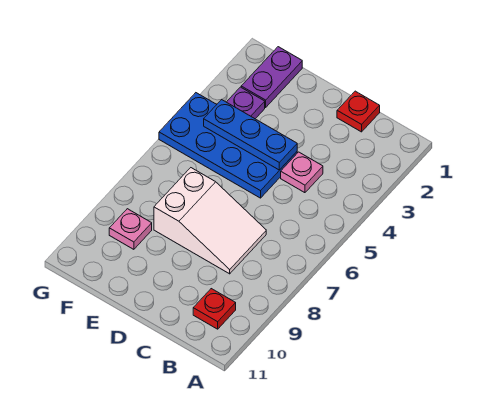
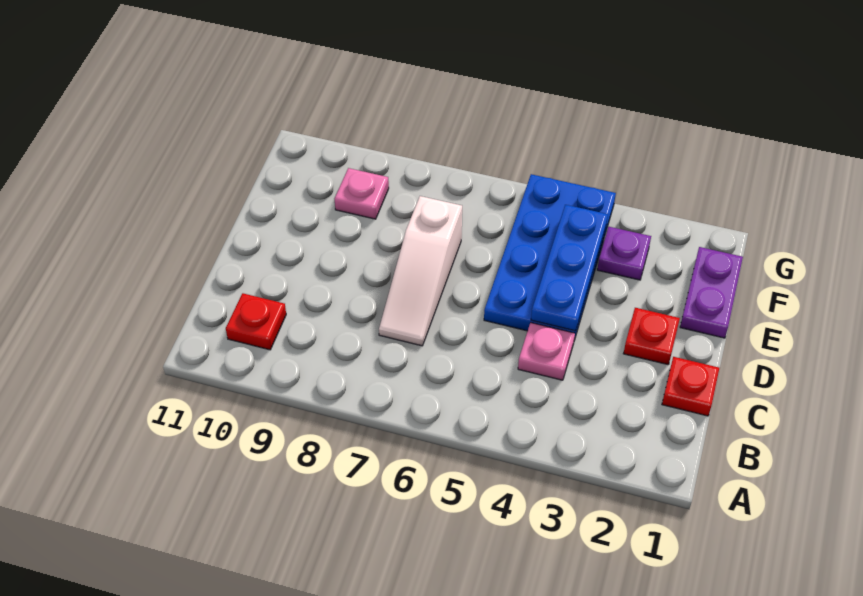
white slope C7:E8 level 1 top E -> white slope C7:E7 level 1 top E
none -> red plate D2 level 1
purple plate F1:F2 level 1 -> purple plate E1:F1 level 1

